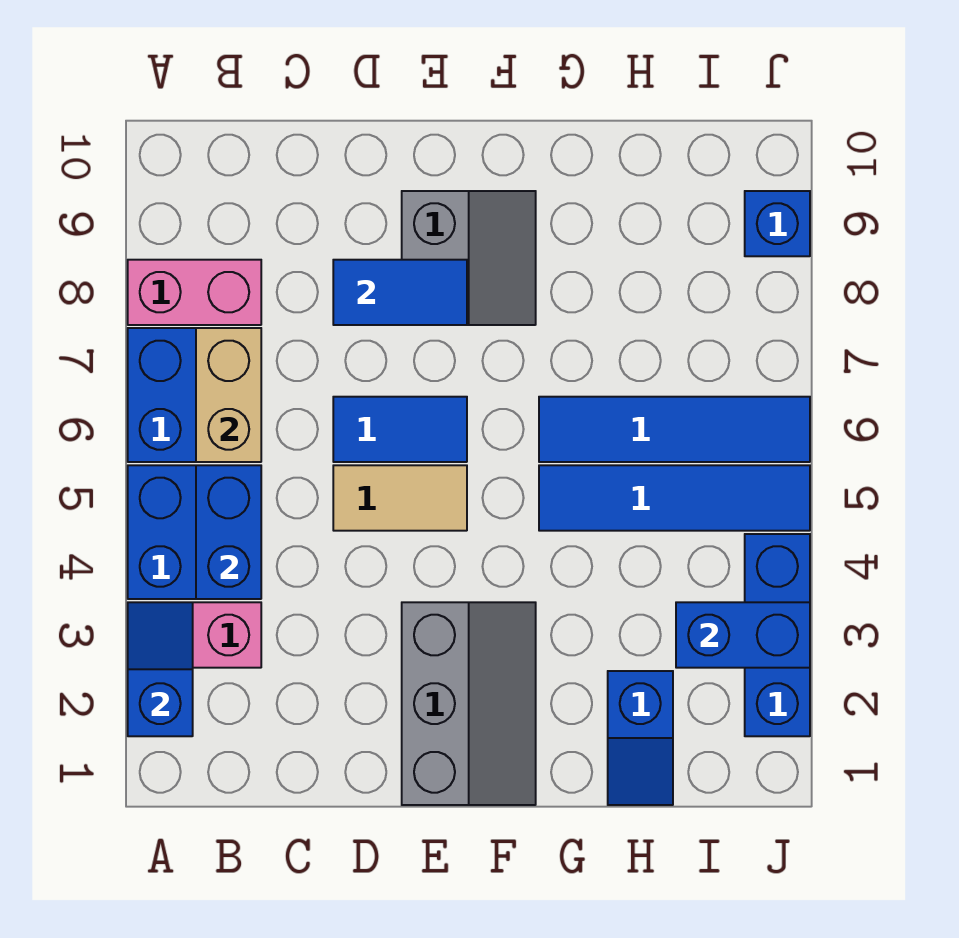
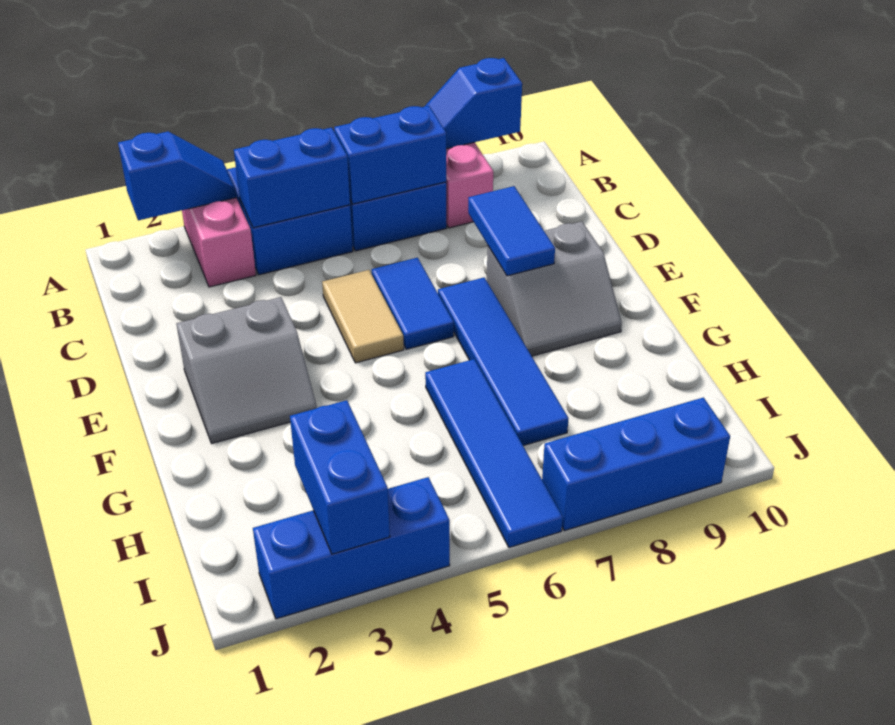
tan brick B6:B7 level 2 -> blue brick B6:B7 level 2
grey slope E1:F3 level 1 top E -> grey slope E2:F3 level 1 top E
blue tile G5:J5 level 1 -> blue tile E7:H7 level 1
blue slope H1:H2 level 1 top 2 -> blue slope A8:A9 level 2 top 9
blue brick J9 level 1 -> blue brick J7:J9 level 1

